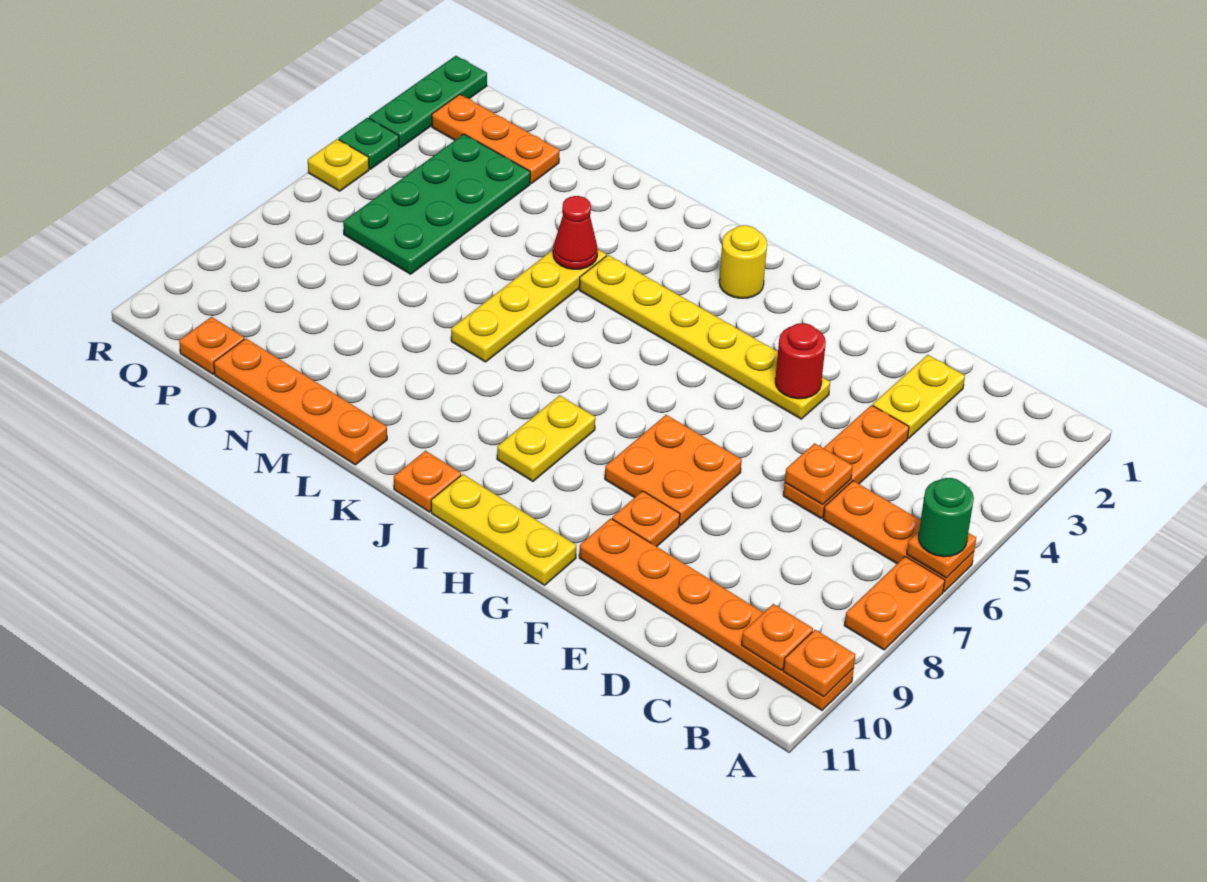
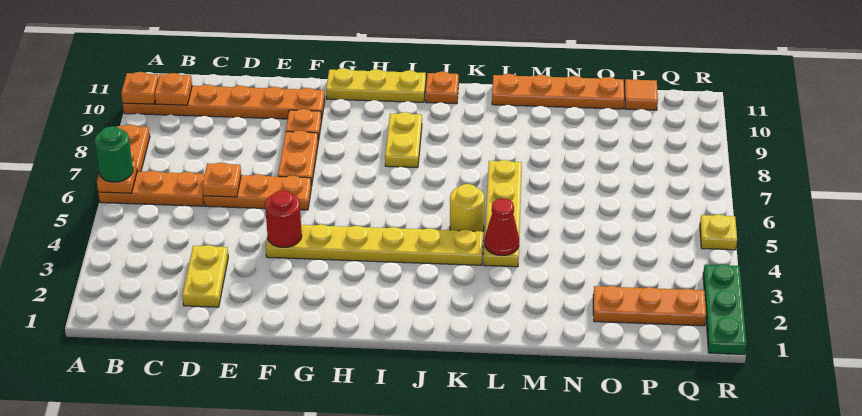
orange plate D4:D6 level 1 -> orange plate D6:F6 level 1
orange plate F7:G8 level 1 -> orange plate F7:F8 level 1
yellow round brick I2 level 1 -> yellow round brick K5 level 1
green plate O3:P6 level 1 -> none
orange plate P11 level 1 -> orange tile P11 level 1
green plate R4 level 1 -> none

